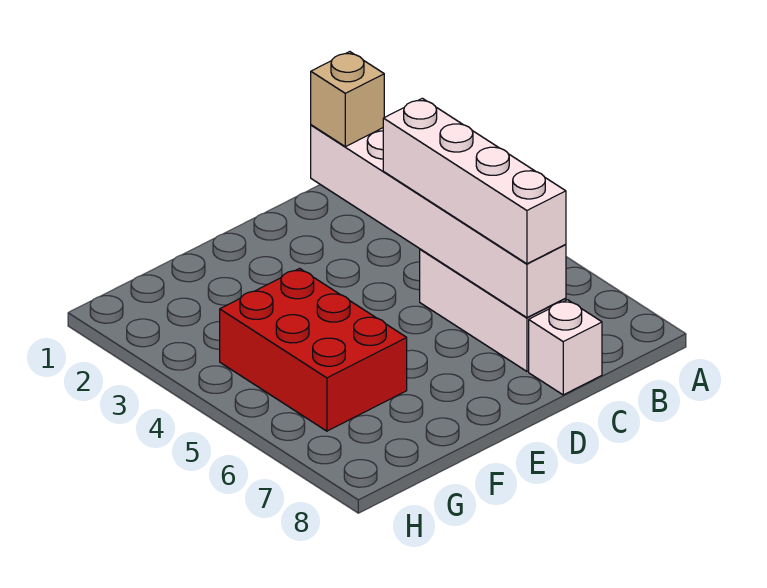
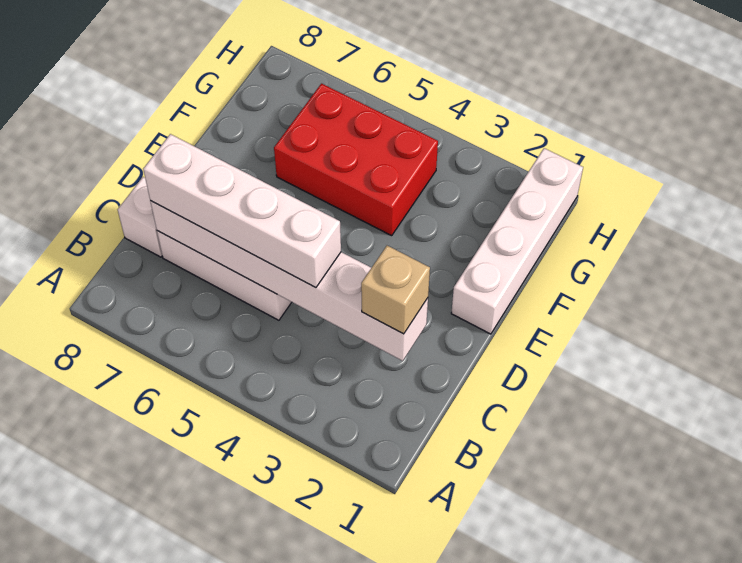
none -> white brick E1:H1 level 1

